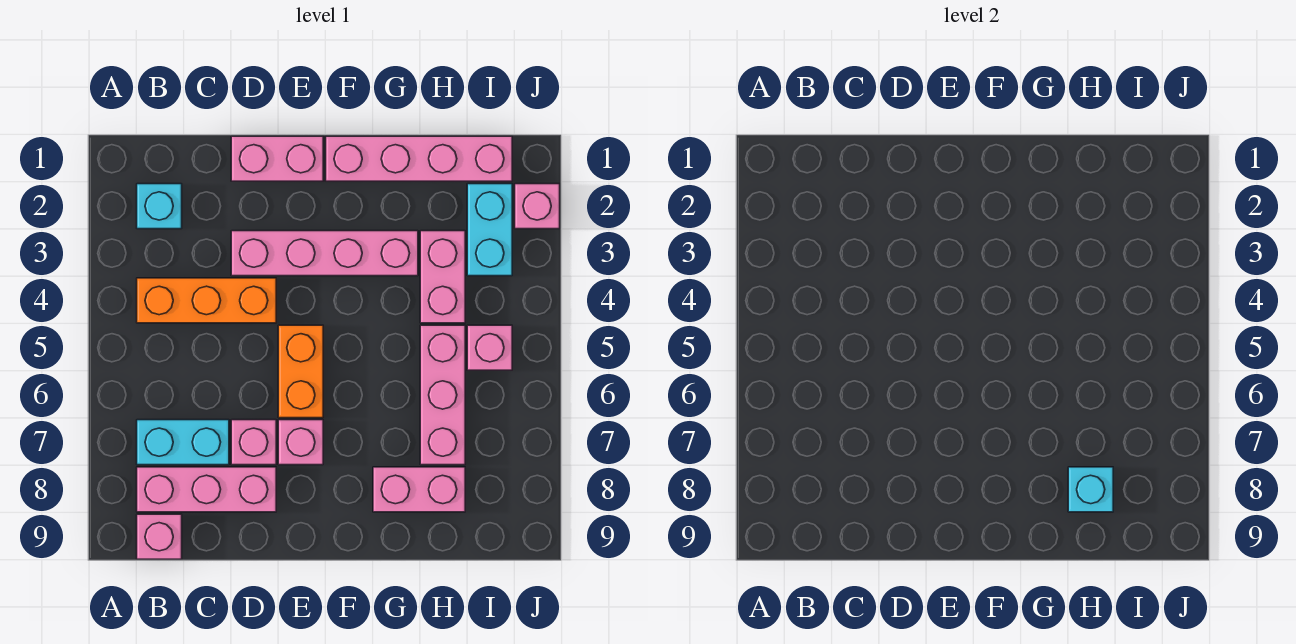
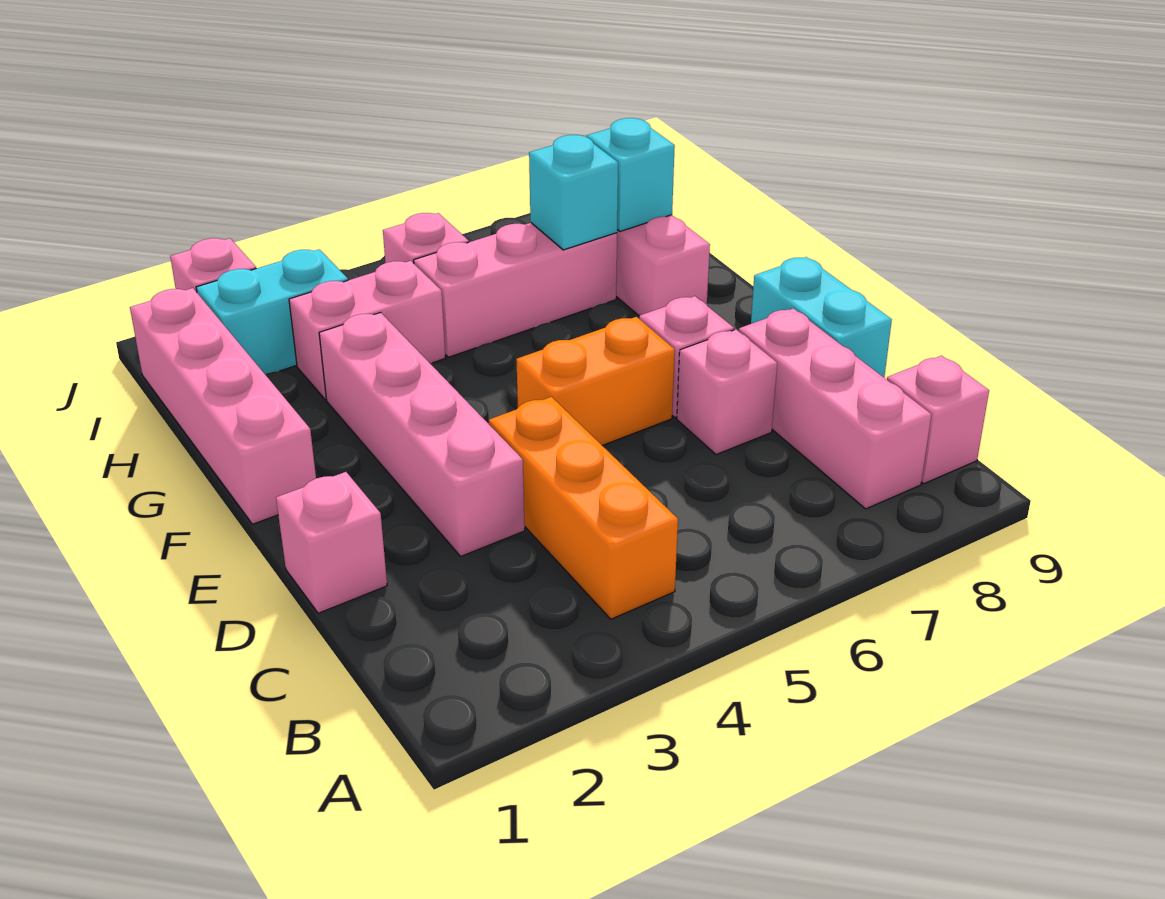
cyan brick B2 level 1 -> cyan brick H7 level 2
cyan brick B7:C7 level 1 -> cyan brick D9:E9 level 1
pink brick D1:E1 level 1 -> pink brick D1 level 1

